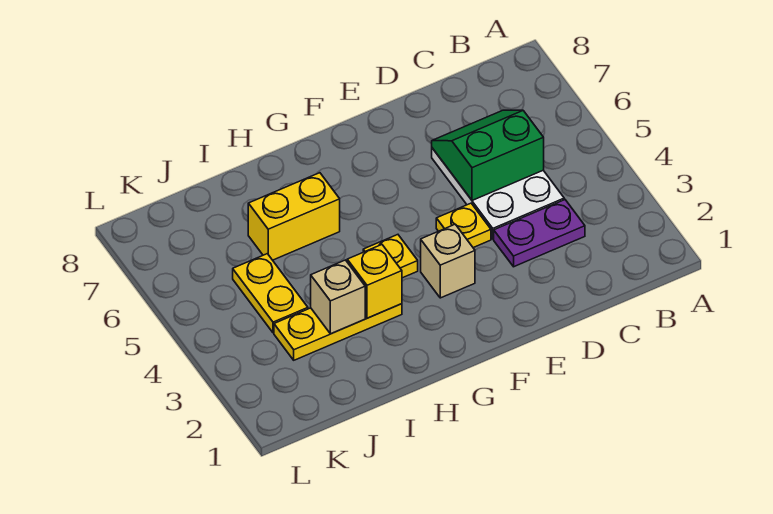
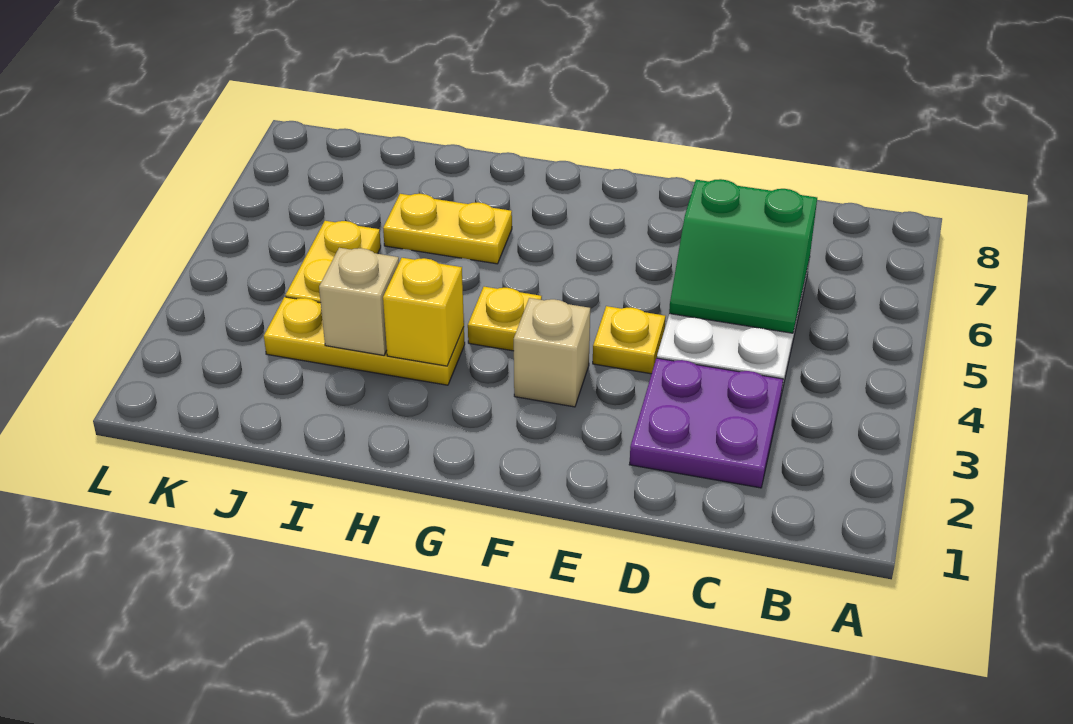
purple plate C3:D3 level 1 -> purple plate C2:D3 level 1
green slope C5:D6 level 2 top 5 -> green slope C5:D6 level 2 top 6
yellow brick H6:I6 level 1 -> yellow plate H6:I6 level 1

